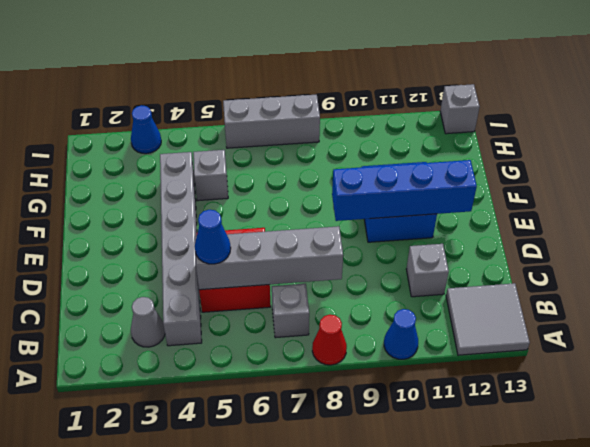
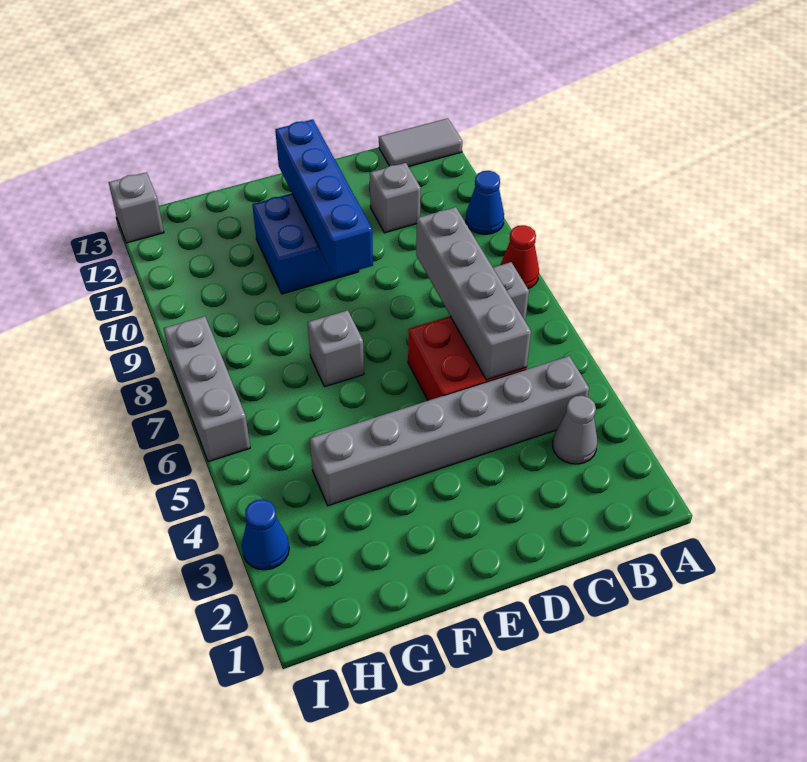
grey tile A12:B13 level 1 -> grey tile A13:B13 level 1
blue cone C5 level 3 -> none
grey brick G5 level 1 -> grey brick F7 level 1

